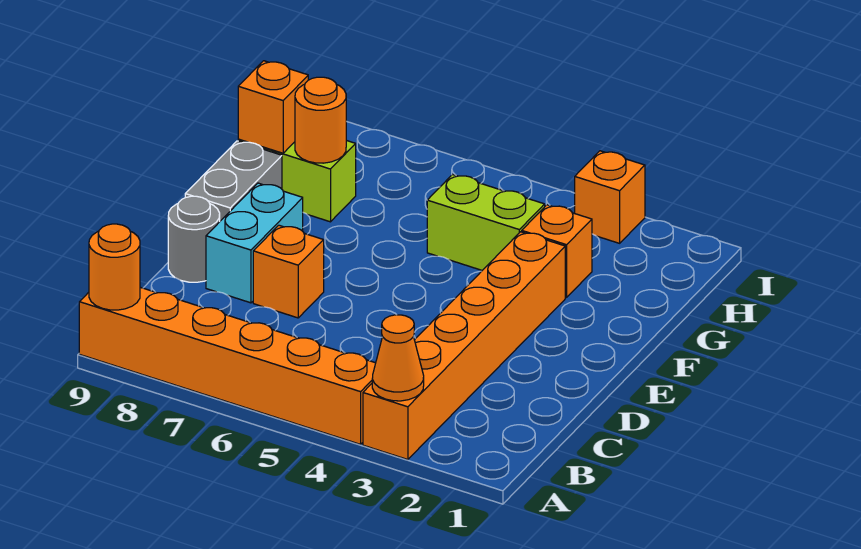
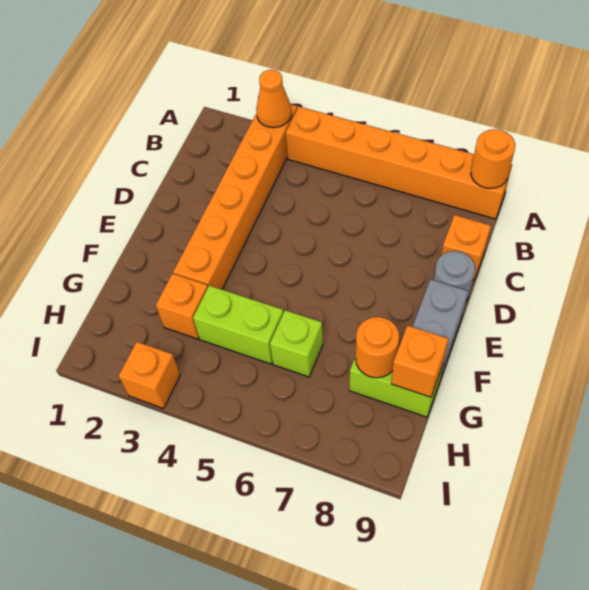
orange brick D7 level 1 -> orange brick C9 level 1
cyan brick D8:E8 level 1 -> none
none -> lime brick G6 level 1

